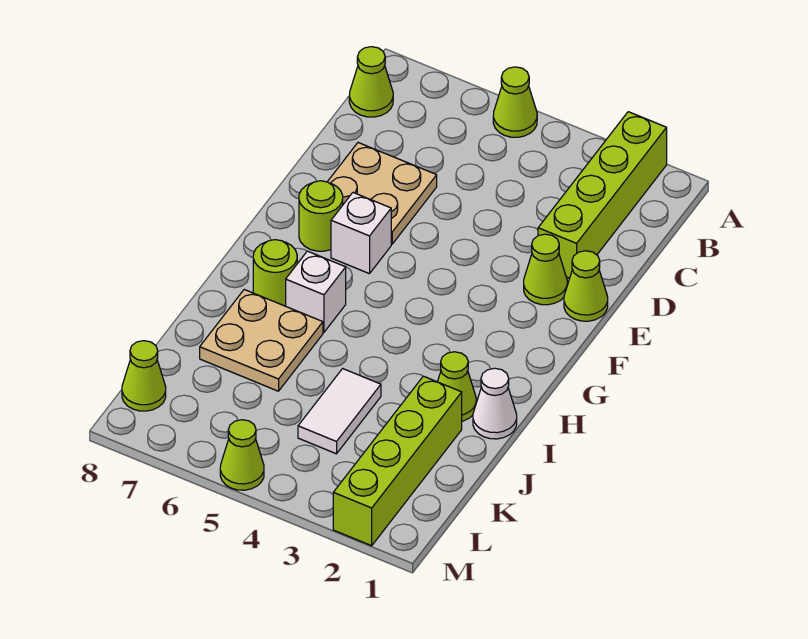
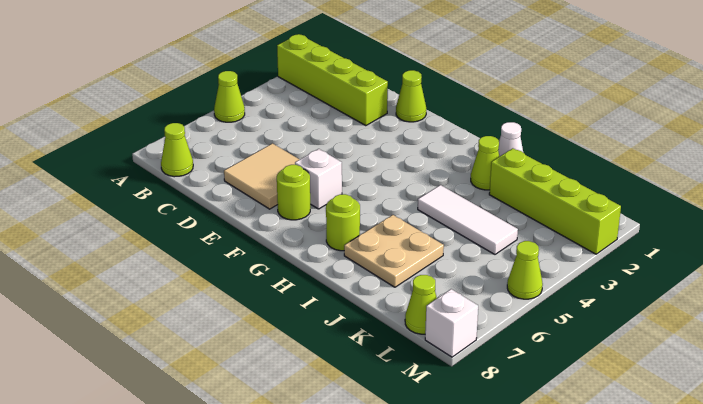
tan plate D6:E7 level 1 -> tan tile D6:E7 level 1
lime cone E2 level 1 -> none
white brick H6 level 1 -> white brick M8 level 1
white tile J4:K4 level 1 -> white tile I4:K4 level 1

